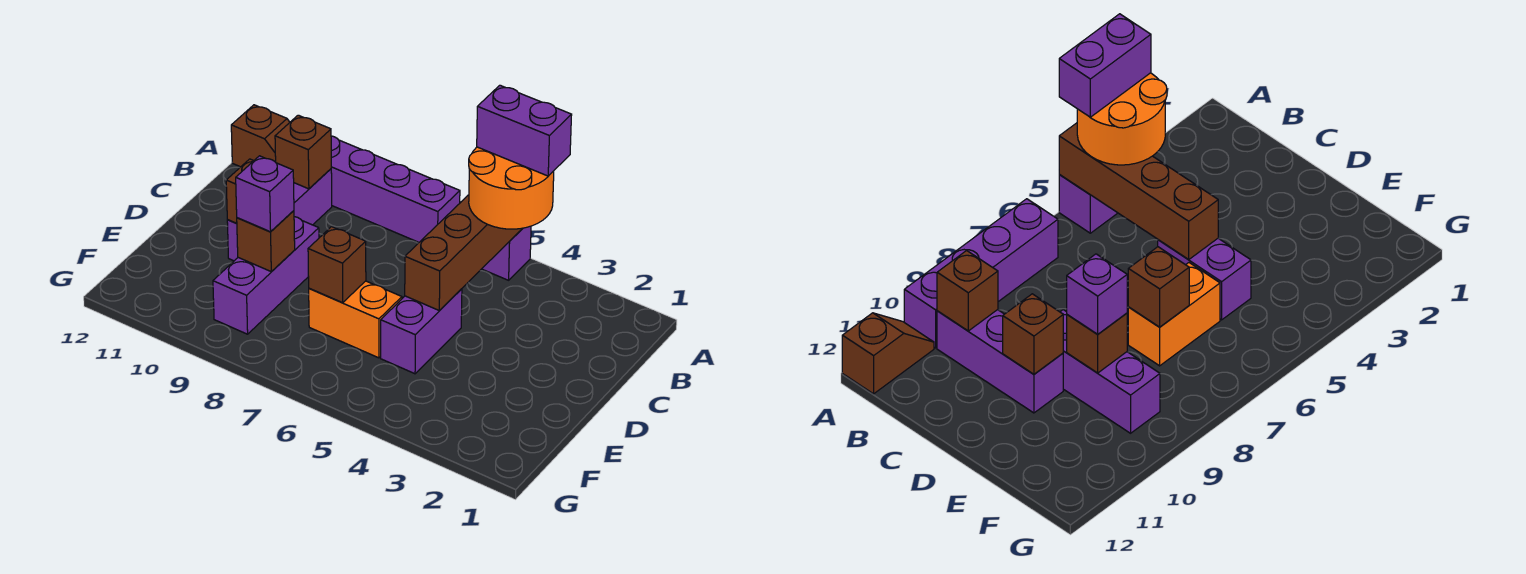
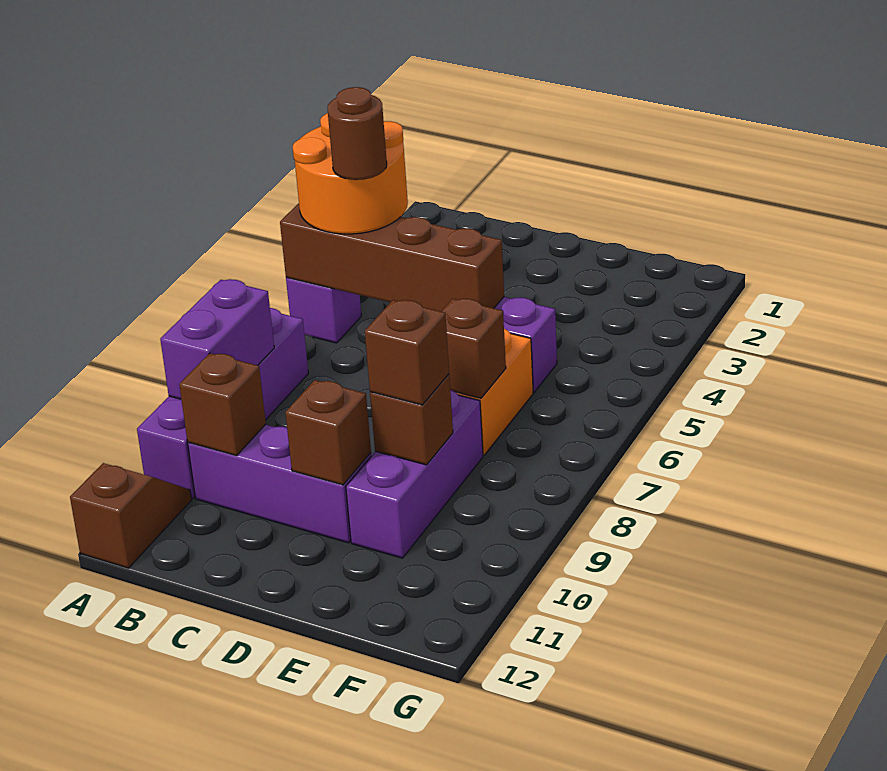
purple brick A4:A5 level 4 -> purple brick A8:A9 level 2
none -> brown round brick B5 level 4
purple brick D9:F9 level 1 -> purple brick E8:E10 level 1
purple brick E9 level 3 -> brown brick E9 level 3

